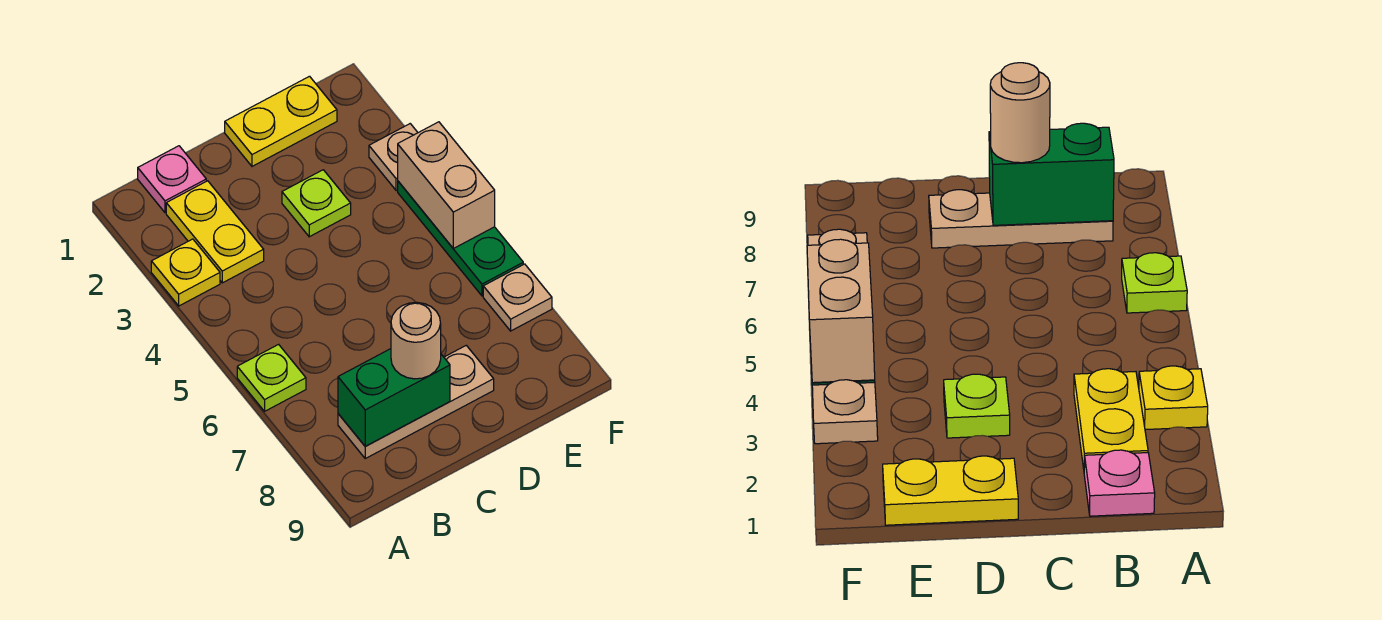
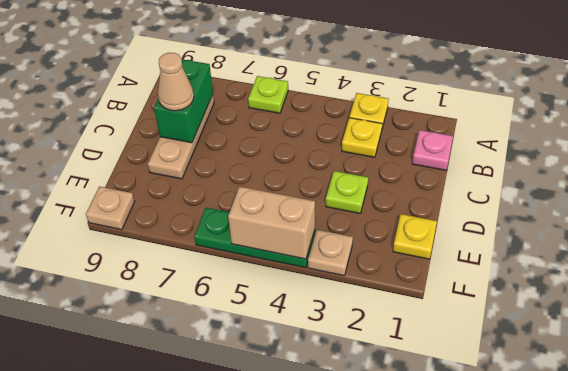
yellow plate B2:B3 level 1 -> yellow plate B3 level 1
tan round brick C8 level 3 -> tan cone C8 level 3
yellow plate D1:E1 level 1 -> yellow plate E1 level 1
tan plate F7 level 1 -> tan plate F9 level 1

